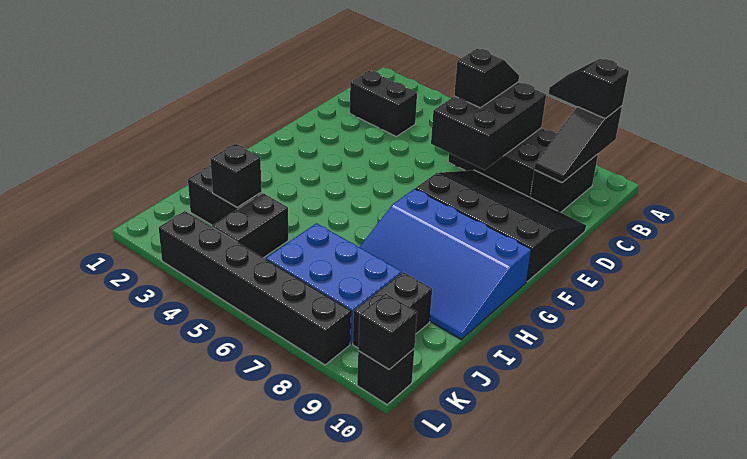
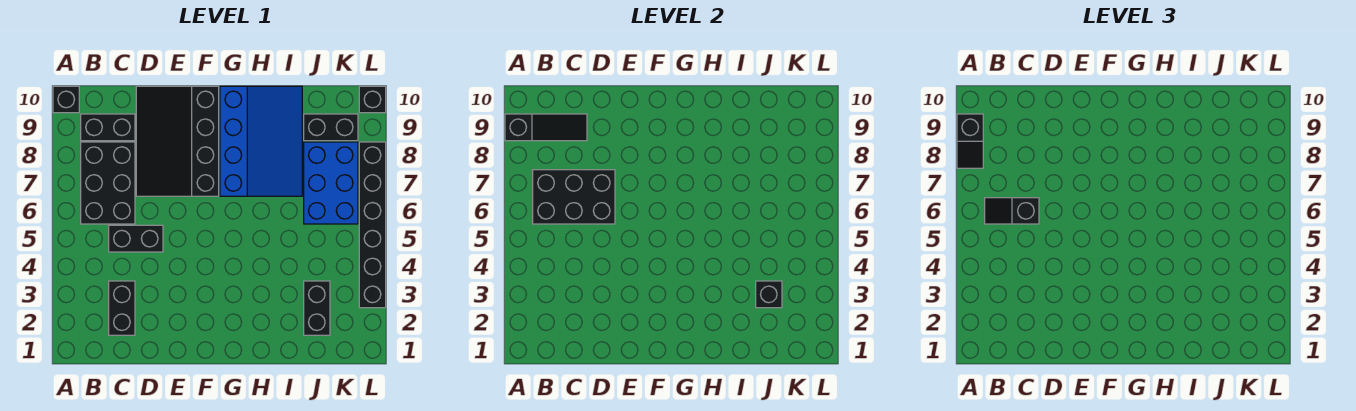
black brick J4:K4 level 1 -> black brick C5:D5 level 1
black brick L10 level 2 -> black brick A10 level 1

